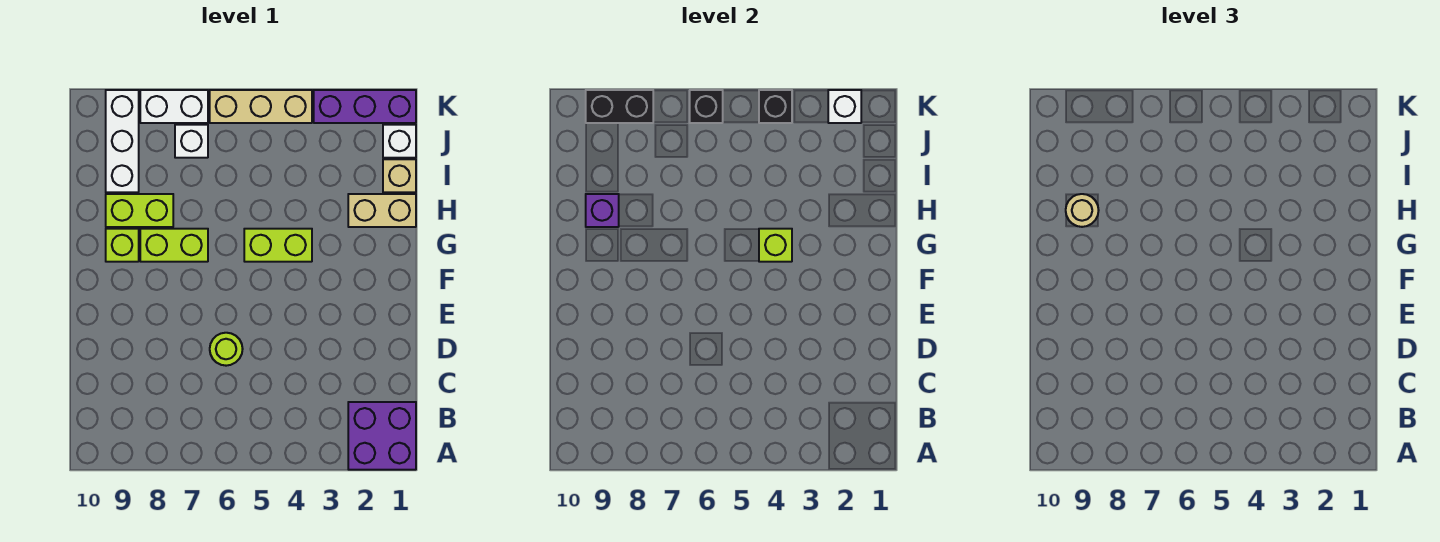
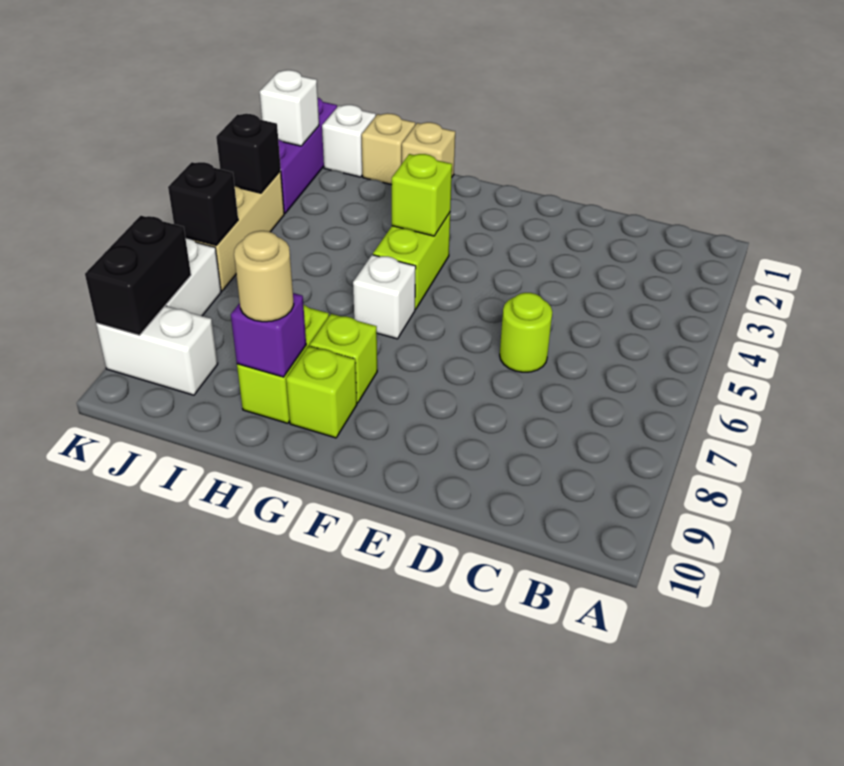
purple brick A1:B2 level 1 -> none
lime brick G7:G8 level 1 -> lime brick G8 level 1
tan brick H1:H2 level 1 -> tan brick H1 level 1
white brick I9:K9 level 1 -> white brick J9:K9 level 1
white brick J7 level 1 -> white brick G6 level 1

